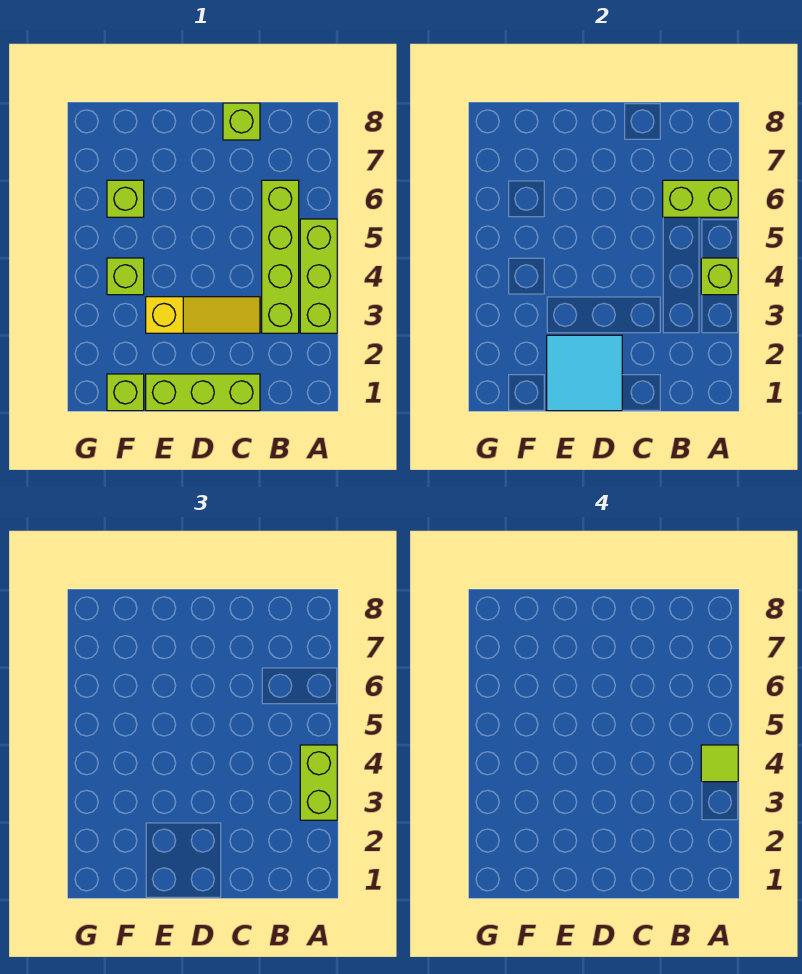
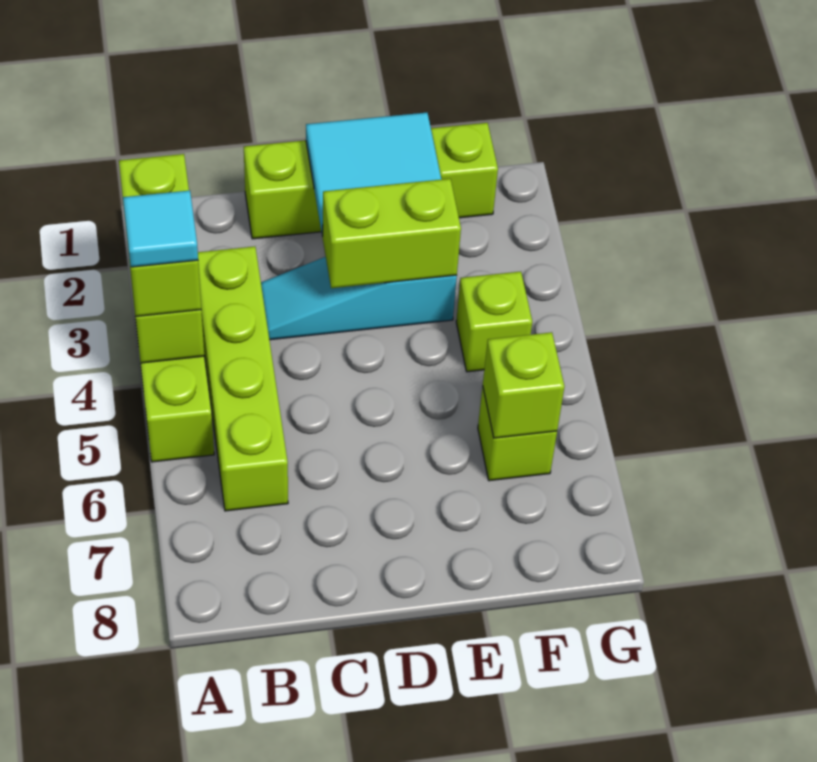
lime tile A4 level 4 -> cyan tile A4 level 4
lime brick A6:B6 level 2 -> lime brick D3:E3 level 2
yellow slope C3:E3 level 1 top E -> cyan slope C3:E3 level 1 top E
lime brick C8 level 1 -> lime brick F6 level 2

